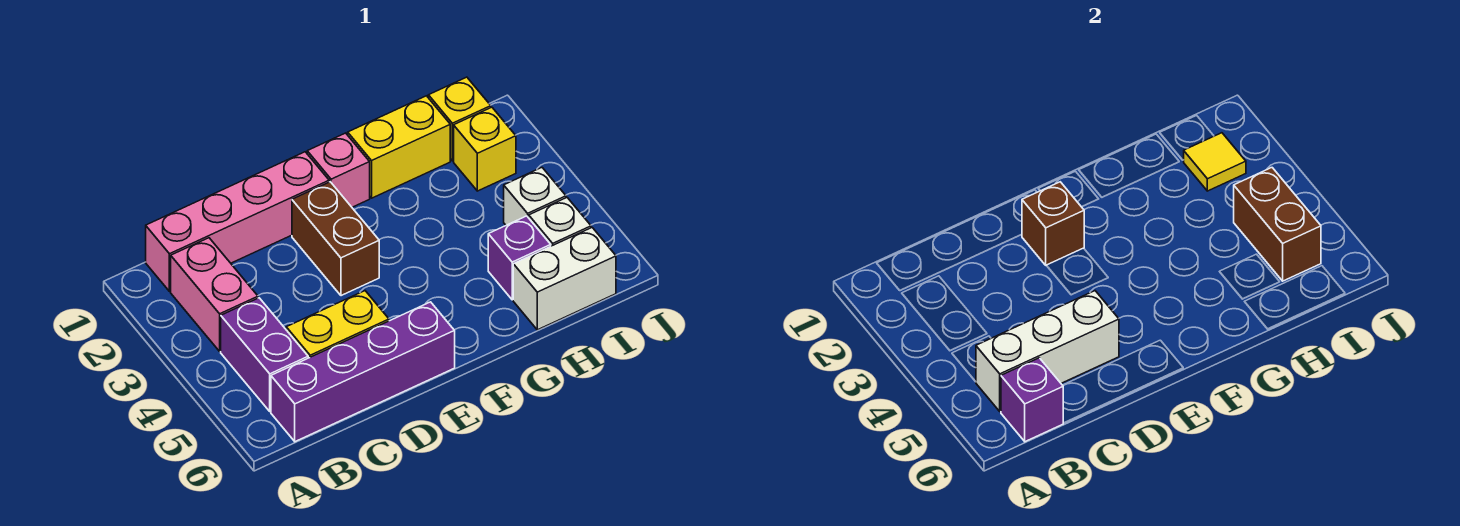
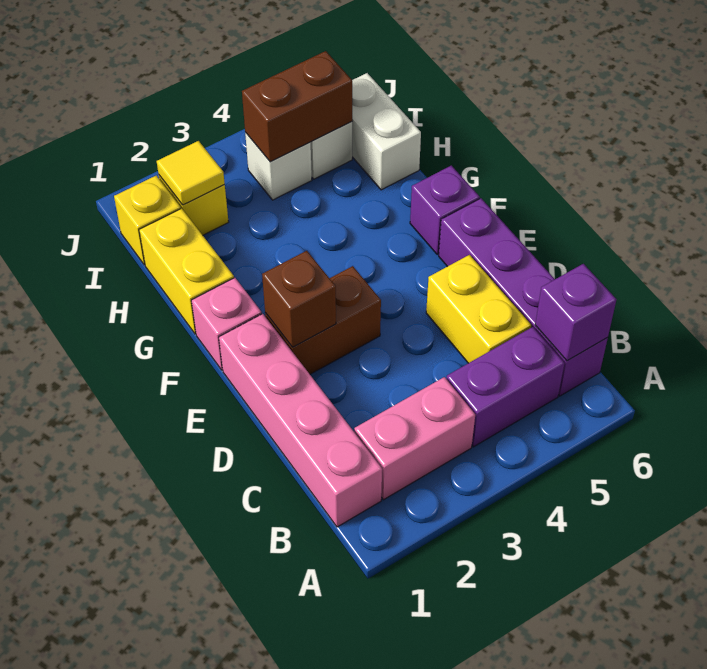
white brick B5:D5 level 2 -> none
purple brick H5 level 1 -> purple brick F6 level 1

